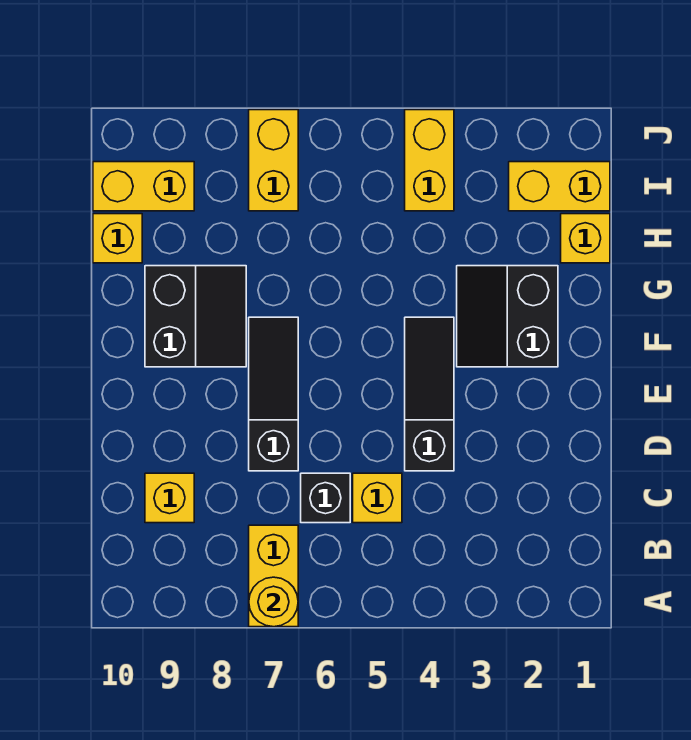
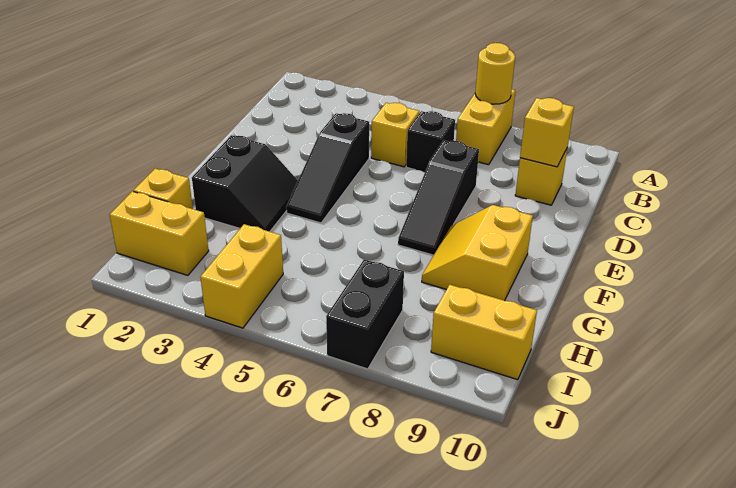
black slope F8:G9 level 1 top 9 -> yellow slope F8:G9 level 1 top 9
yellow brick H10 level 1 -> yellow brick C9 level 2
yellow brick I7:J7 level 1 -> black brick I7:J7 level 1

